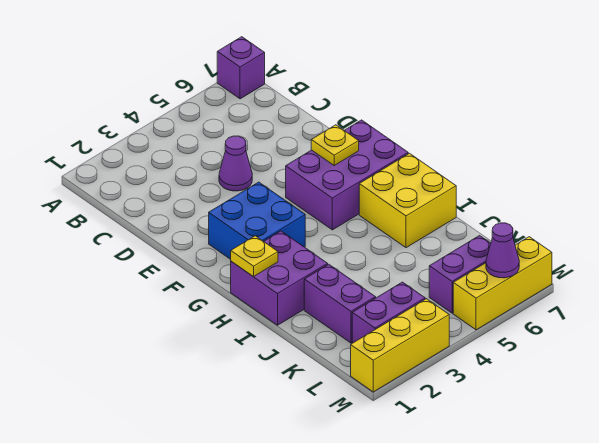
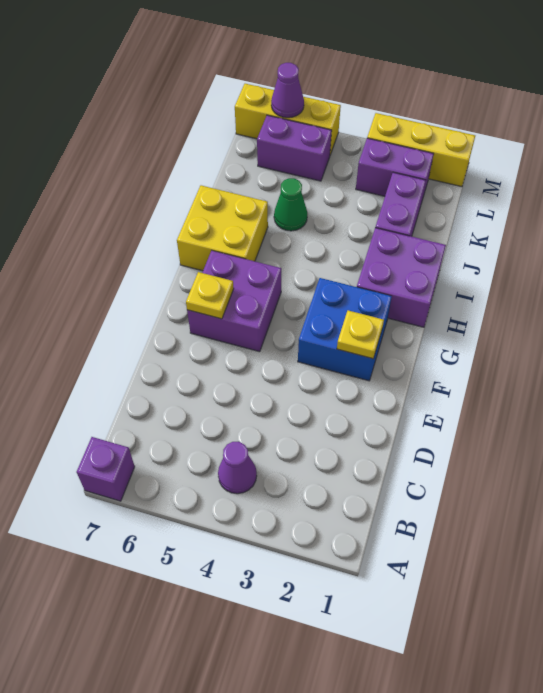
purple cone D4 level 1 -> purple cone B4 level 1
purple brick F5:G7 level 1 -> purple brick F5:G6 level 1
yellow plate H1 level 2 -> yellow plate F2 level 2
none -> green cone J5 level 1

